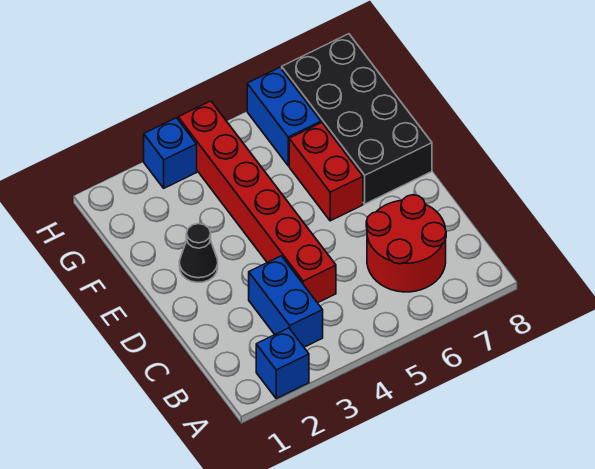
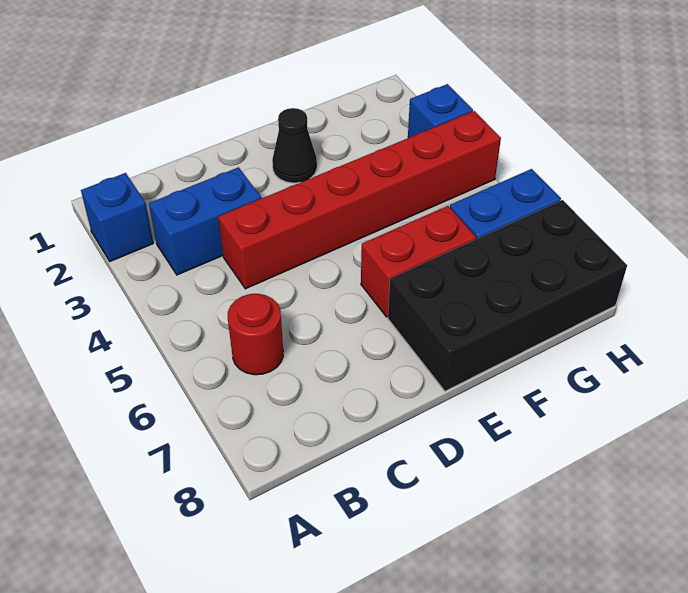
red round brick B6:C7 level 1 -> red round brick B6 level 1

